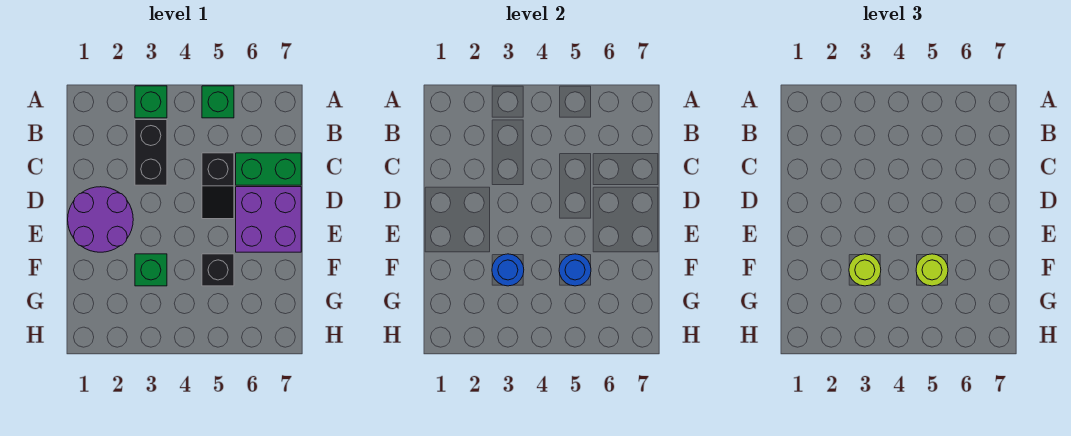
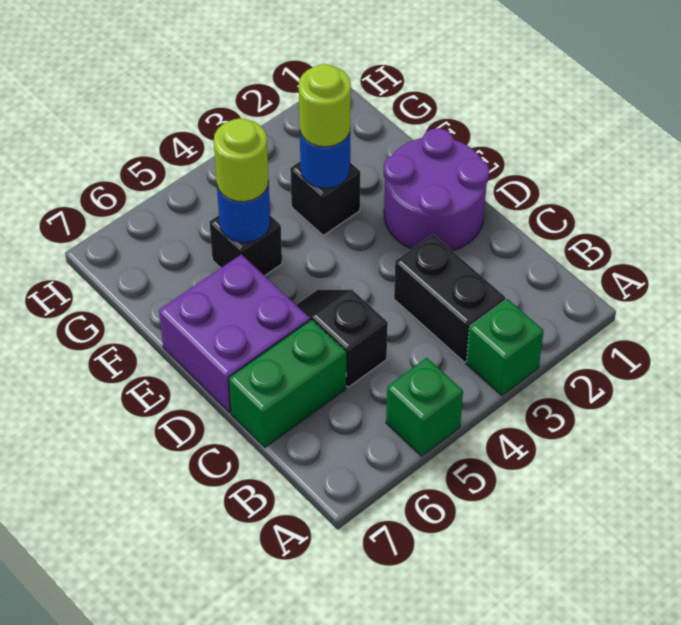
green brick F3 level 1 -> black brick F3 level 1

